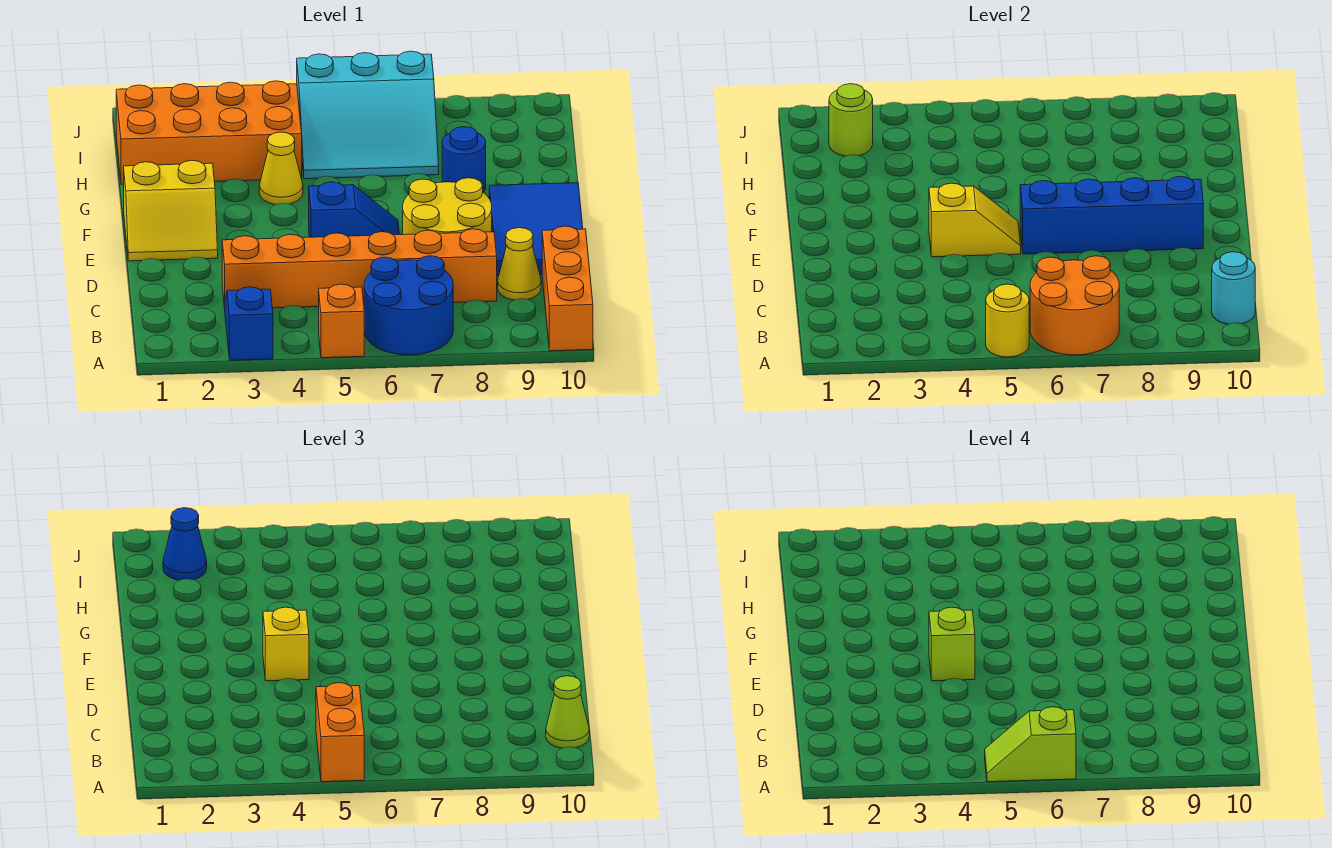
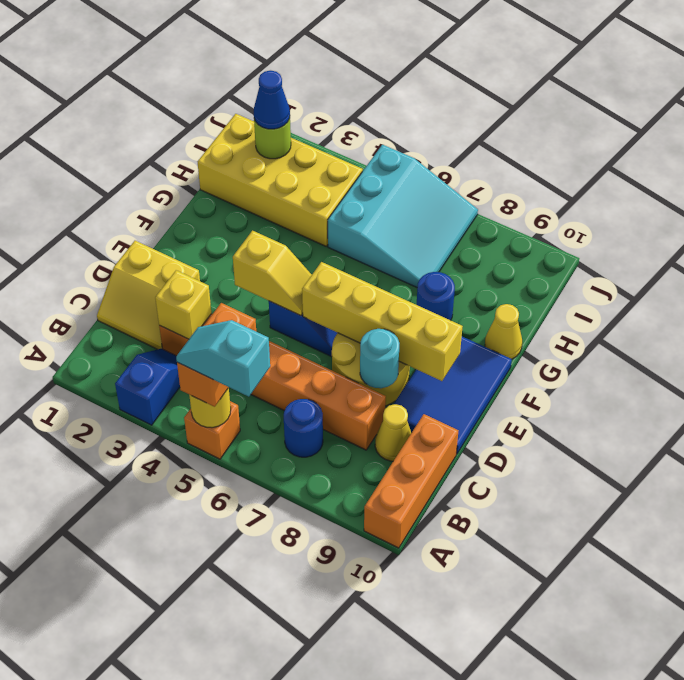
lime slope A5:A6 level 4 top 6 -> cyan slope A5:A6 level 4 top 6
blue round brick A6:B7 level 1 -> blue round brick B7 level 1
orange round brick A6:B7 level 2 -> none
cyan round brick B10 level 2 -> cyan round brick D8 level 2
lime cone B10 level 3 -> none
yellow slope E1:F2 level 1 top F -> yellow slope C1:D2 level 1 top D
yellow brick E4 level 3 -> yellow brick C3 level 2
lime brick E4 level 4 -> none
blue brick E6:E9 level 2 -> yellow brick E6:E9 level 2
yellow cone G4 level 1 -> yellow cone G10 level 1
orange brick H1:I4 level 1 -> yellow brick H1:I4 level 1
cyan slope H5:J7 level 1 top J -> cyan slope H5:J7 level 1 top 5

